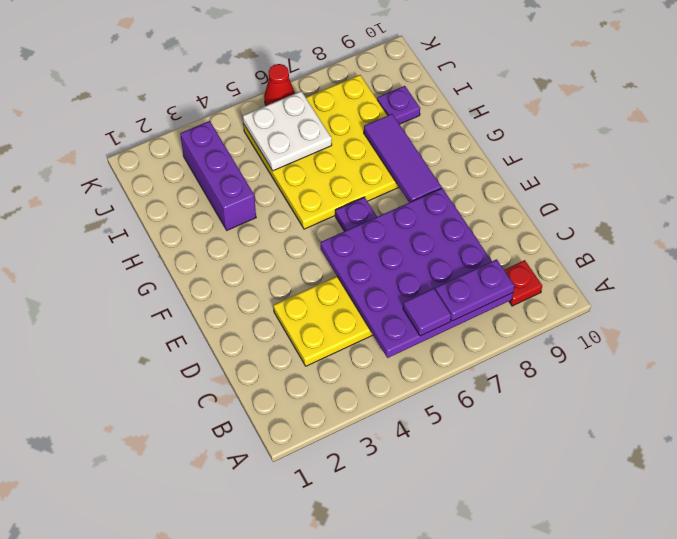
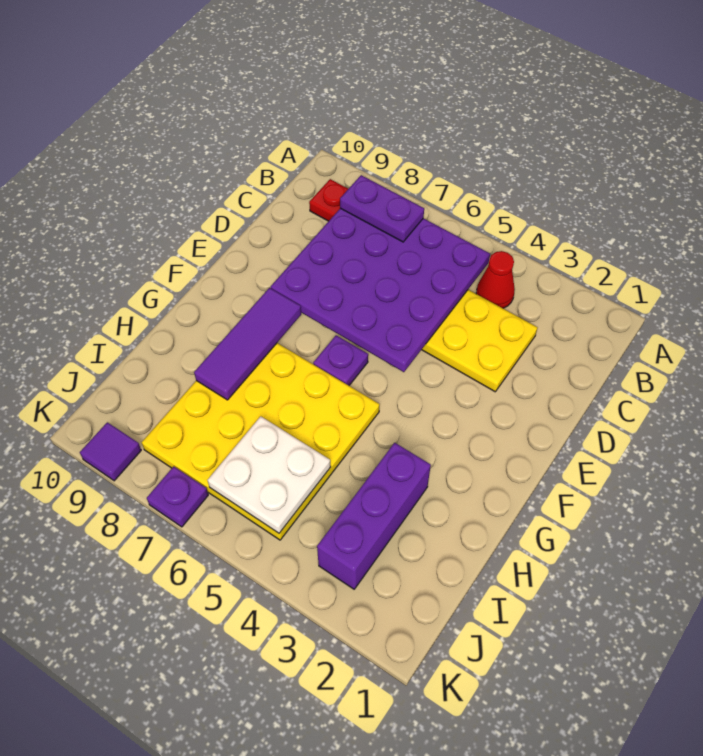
purple tile B6 level 3 -> purple tile K9 level 1
purple plate I9 level 1 -> purple plate K7 level 1
red cone K6 level 1 -> red cone B4 level 1

